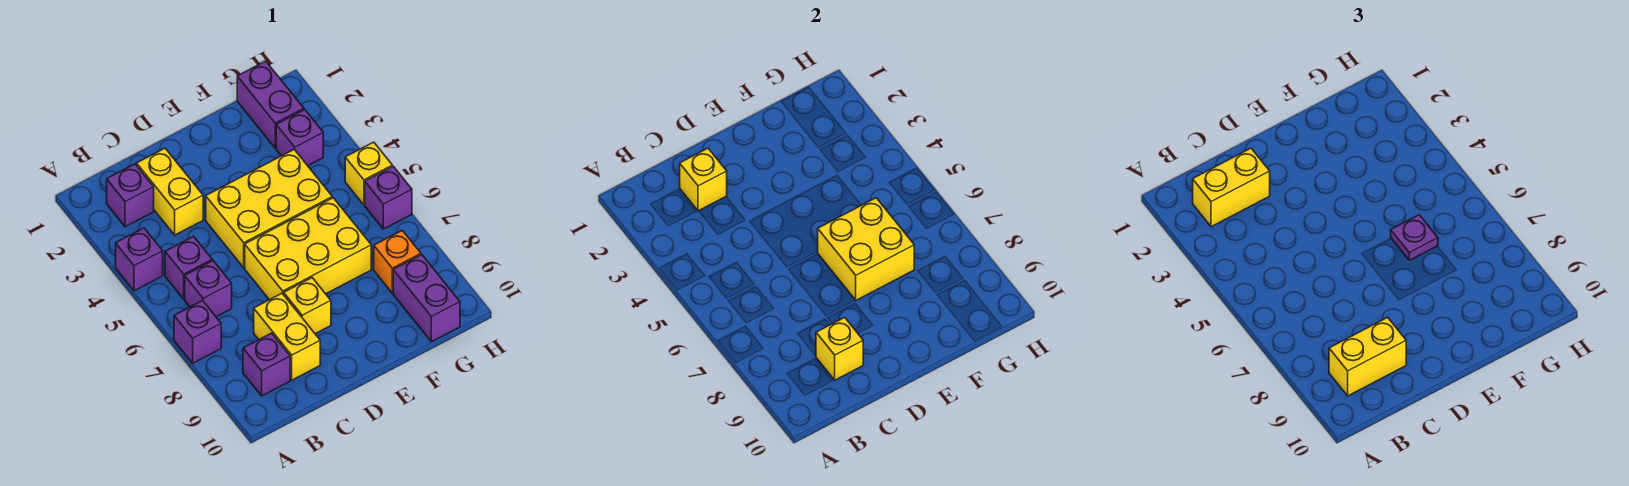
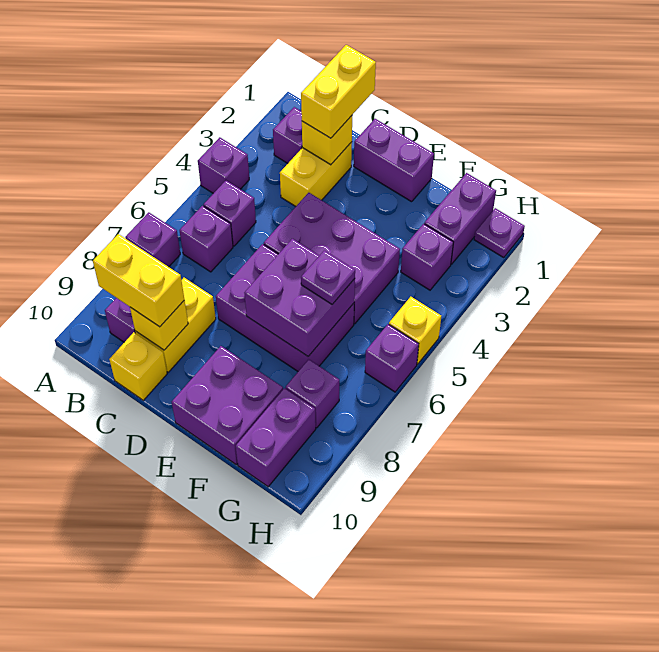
yellow brick B2:C2 level 3 -> yellow brick C1:C2 level 3
none -> purple brick D1:E1 level 1
yellow brick D4:F5 level 1 -> purple brick D4:F5 level 1
yellow brick D6:F7 level 1 -> purple brick D6:F7 level 1
yellow brick D8 level 1 -> yellow brick C10 level 1
yellow brick E6:F7 level 2 -> purple brick E6:F7 level 2
none -> purple brick E9:F10 level 1
orange brick G8 level 1 -> purple brick G8 level 1
none -> purple plate H1 level 1

